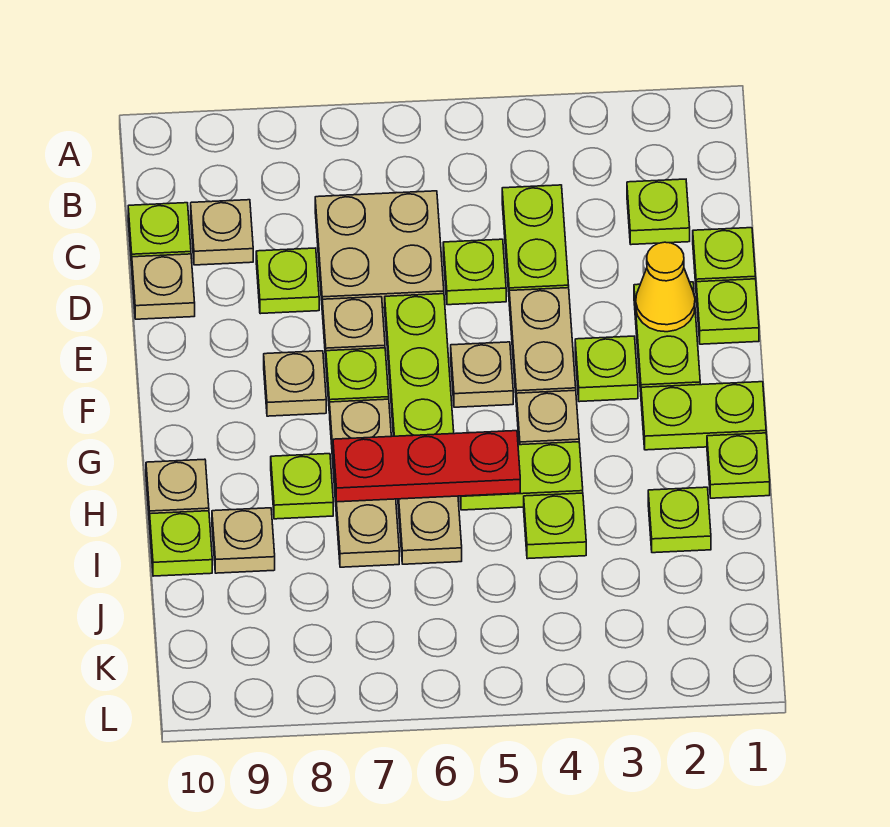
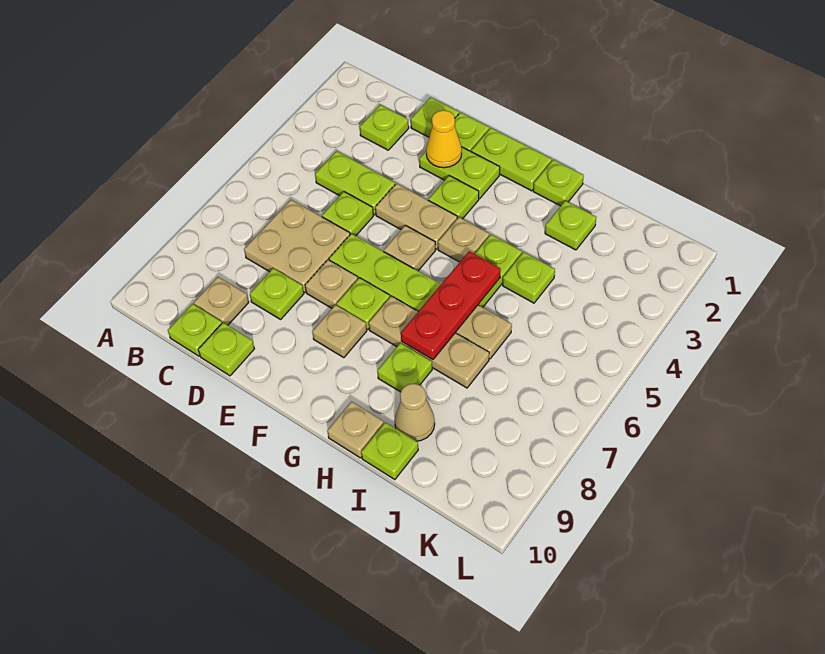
tan plate D10 level 1 -> lime plate D10 level 1
lime plate G1:G2 level 1 -> lime plate F1:G1 level 1
tan plate I9 level 1 -> tan cone I9 level 1

